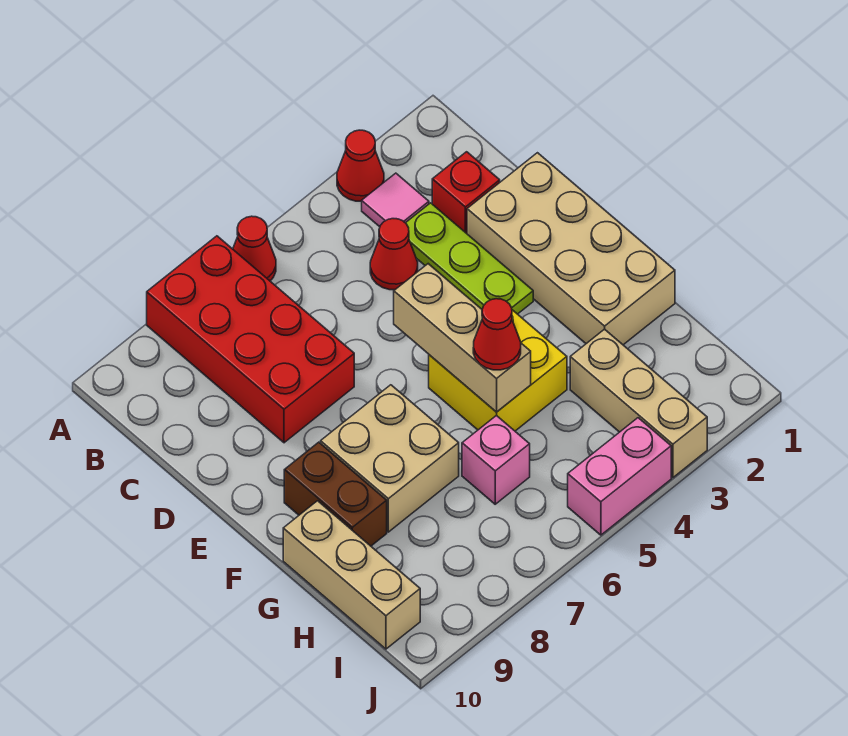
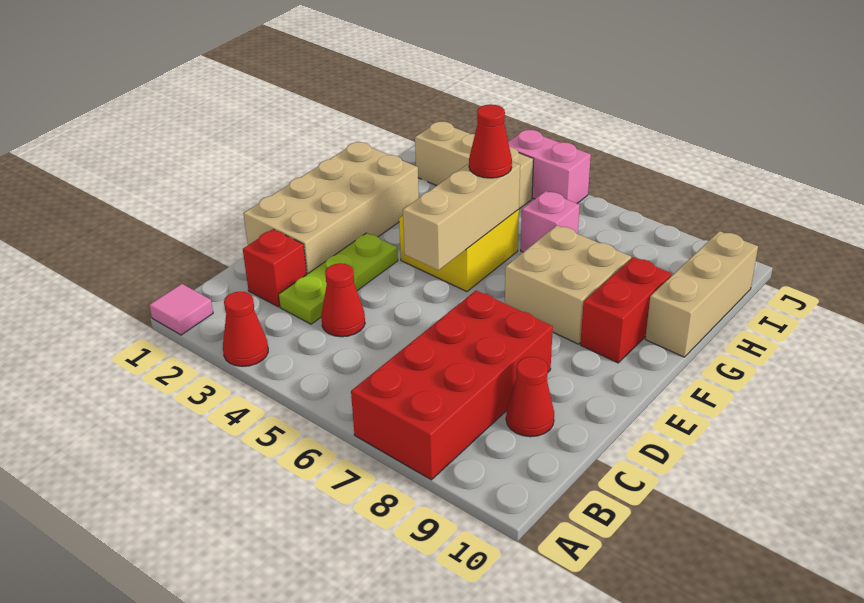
red cone A6 level 1 -> red cone C9 level 1
pink tile B3 level 1 -> pink tile A1 level 1
brown brick F9:G9 level 1 -> red brick F9:G9 level 1
tan brick H3:J3 level 1 -> tan brick I2:I4 level 1

